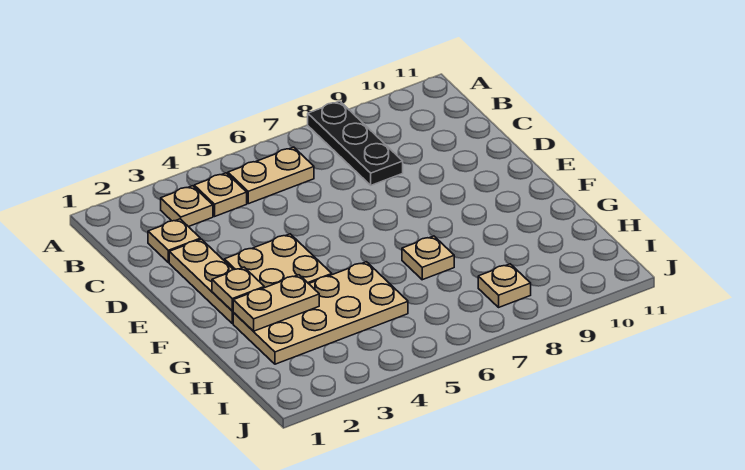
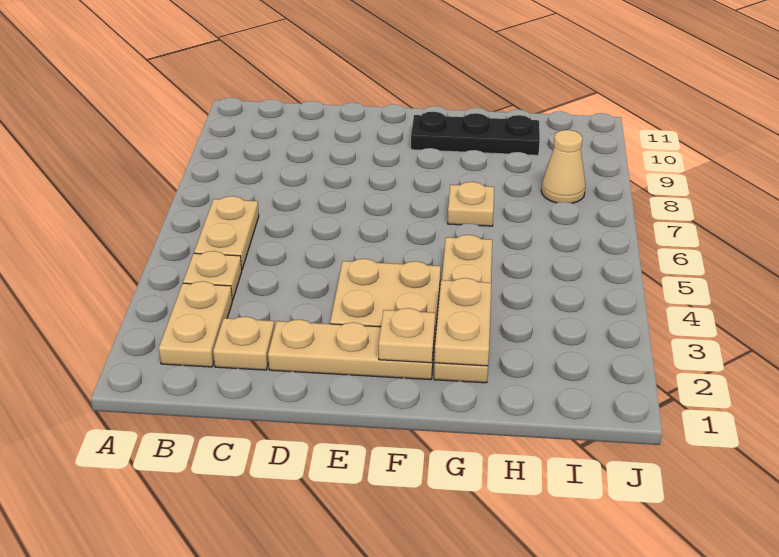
black plate A8:C8 level 1 -> black plate F10:H10 level 1
tan plate B3 level 1 -> tan plate B2:B3 level 1
tan plate G2:H5 level 1 -> tan plate G2:G5 level 1
tan plate I8 level 1 -> tan cone I8 level 1

